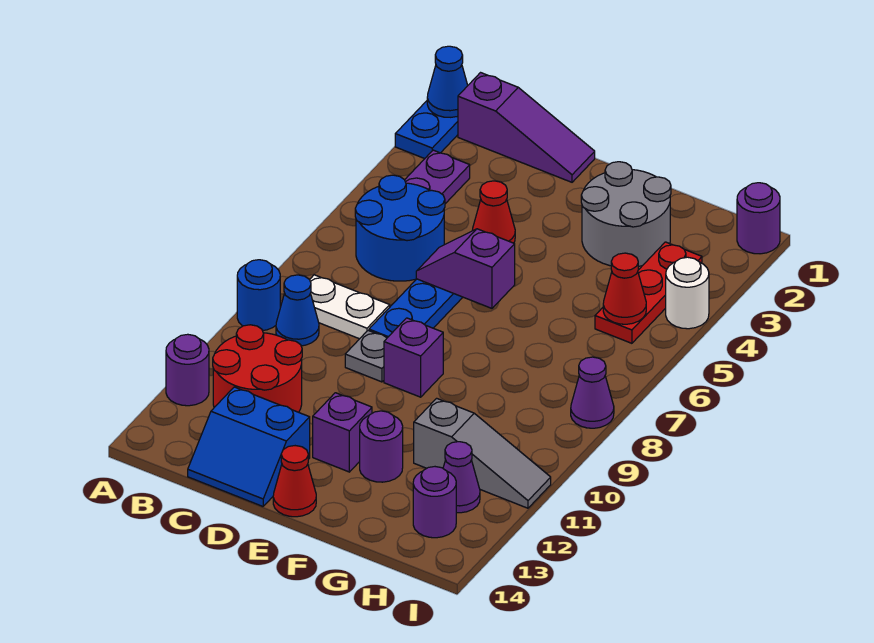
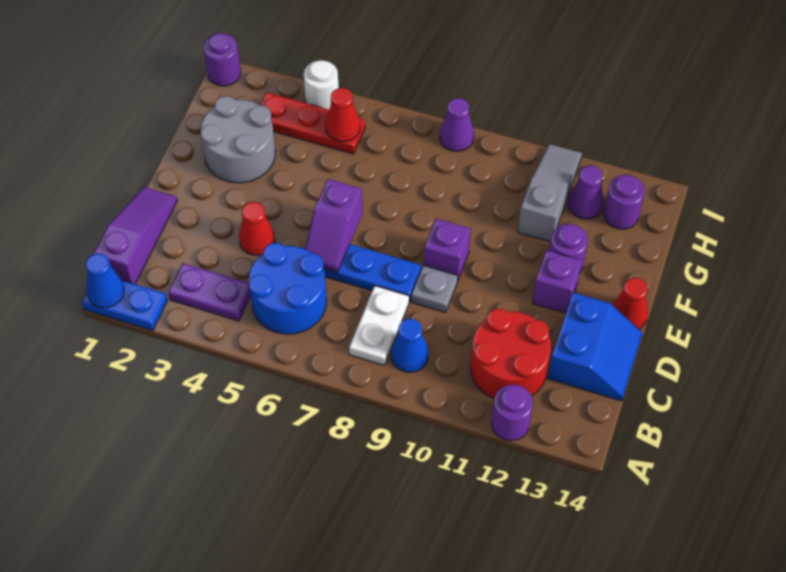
blue round brick A9 level 1 -> none

